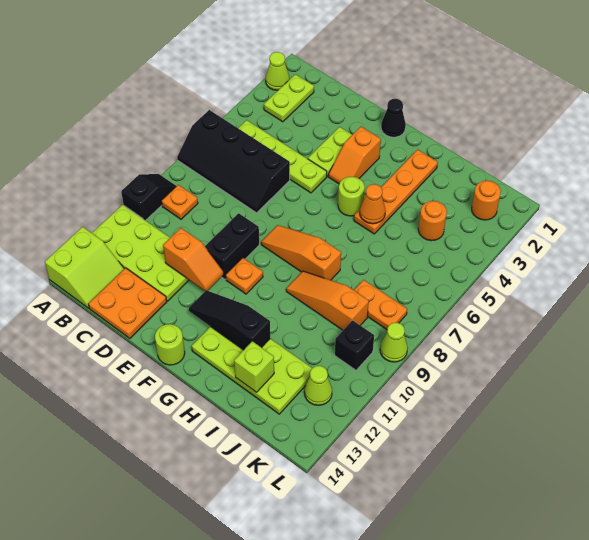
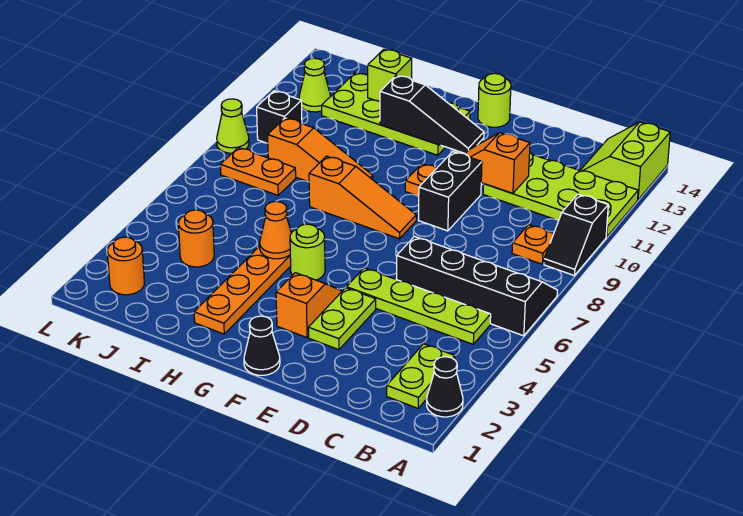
lime cone A2 level 1 -> black cone A2 level 1
orange plate C13:D14 level 1 -> none

